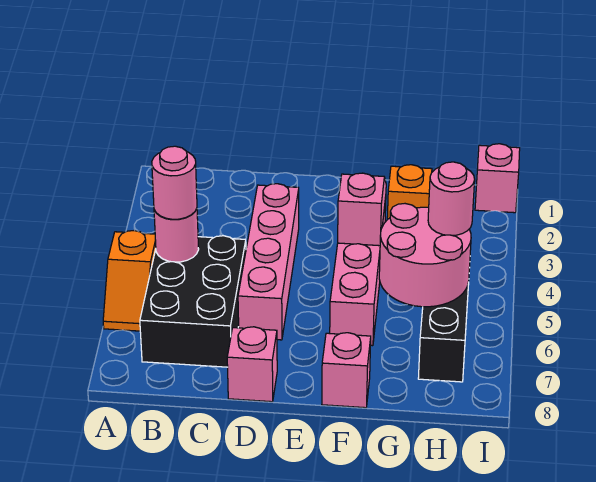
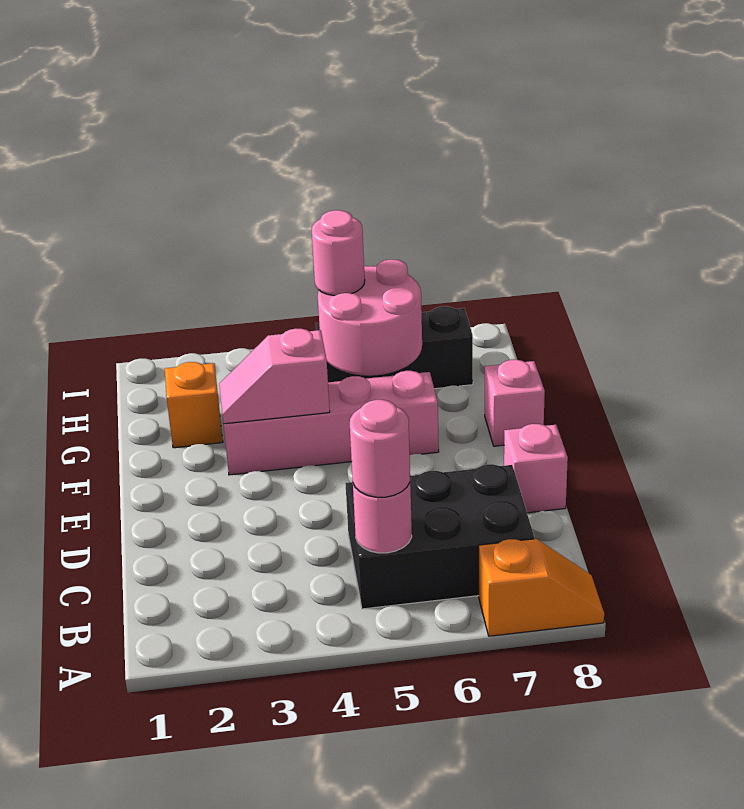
orange slope A5:A6 level 1 top 5 -> orange slope A7:A8 level 1 top 7
pink brick D3:D6 level 1 -> none
pink brick I1 level 1 -> none

